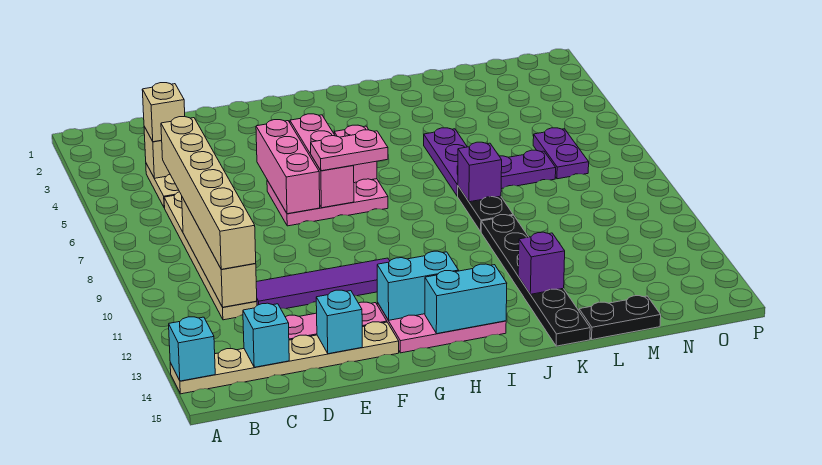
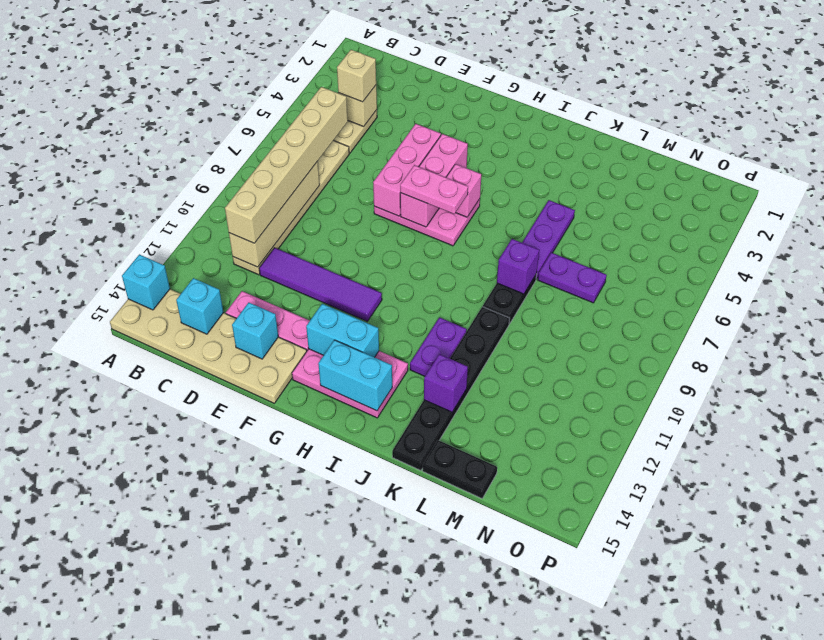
tan plate A14:F14 level 1 -> tan plate A14:F15 level 1
purple plate N6:N7 level 1 -> purple plate J11:J12 level 1

